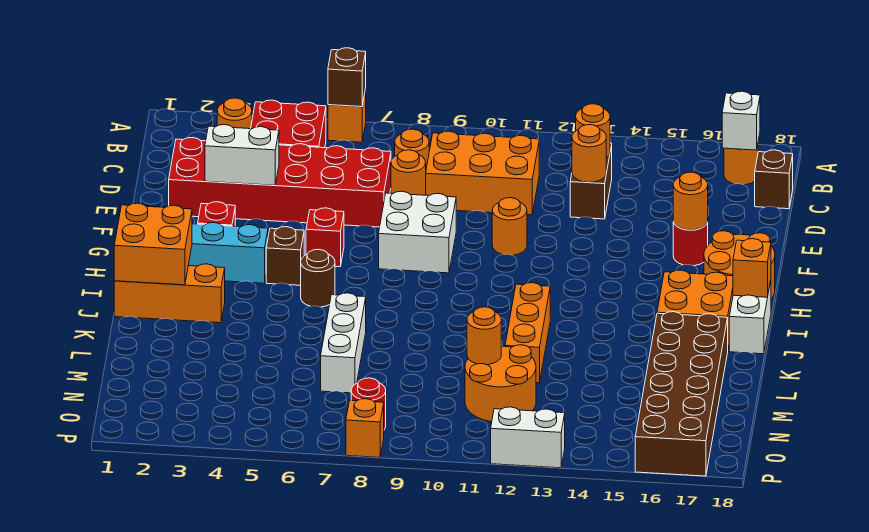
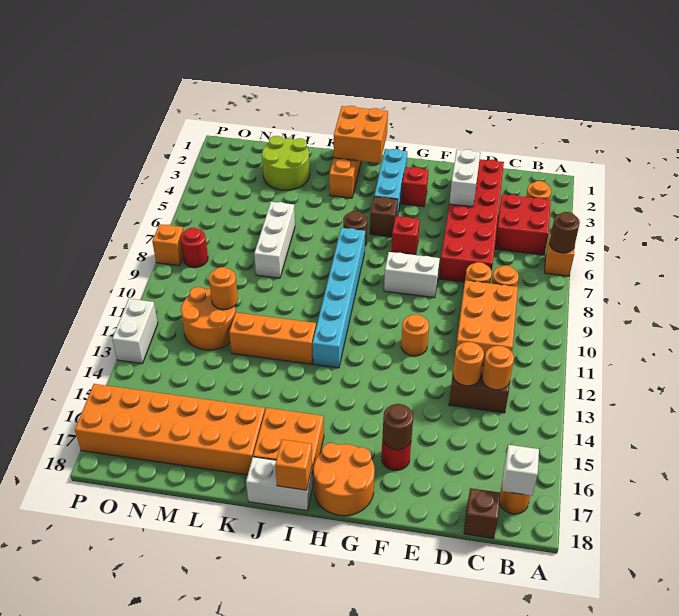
brown brick A6 level 2 -> brown round brick A6 level 2
white brick F8:G9 level 1 -> white brick F8:G8 level 1
orange round brick F16 level 2 -> brown round brick F16 level 2
none -> cyan brick I7:I12 level 1
white brick K7:M7 level 1 -> white brick L6:L8 level 1
brown brick K16:P17 level 1 -> orange brick K16:P17 level 1
none -> lime round brick L2:M3 level 1

